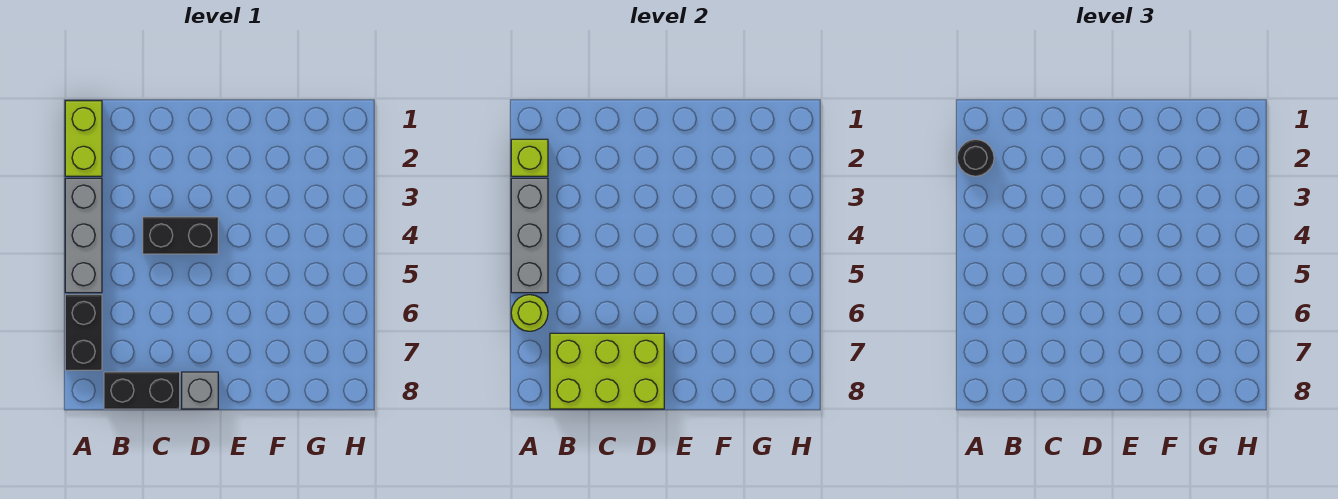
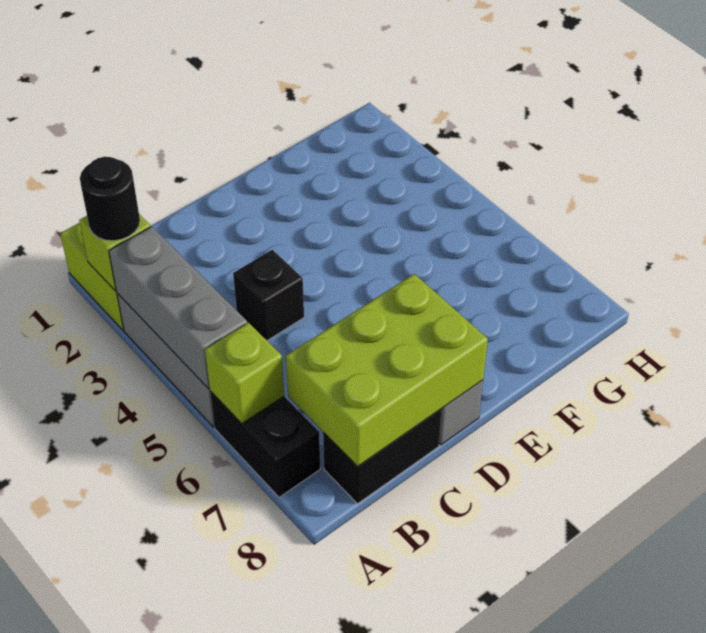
lime round brick A6 level 2 -> lime brick A6 level 2
black brick C4:D4 level 1 -> black brick C4 level 1

